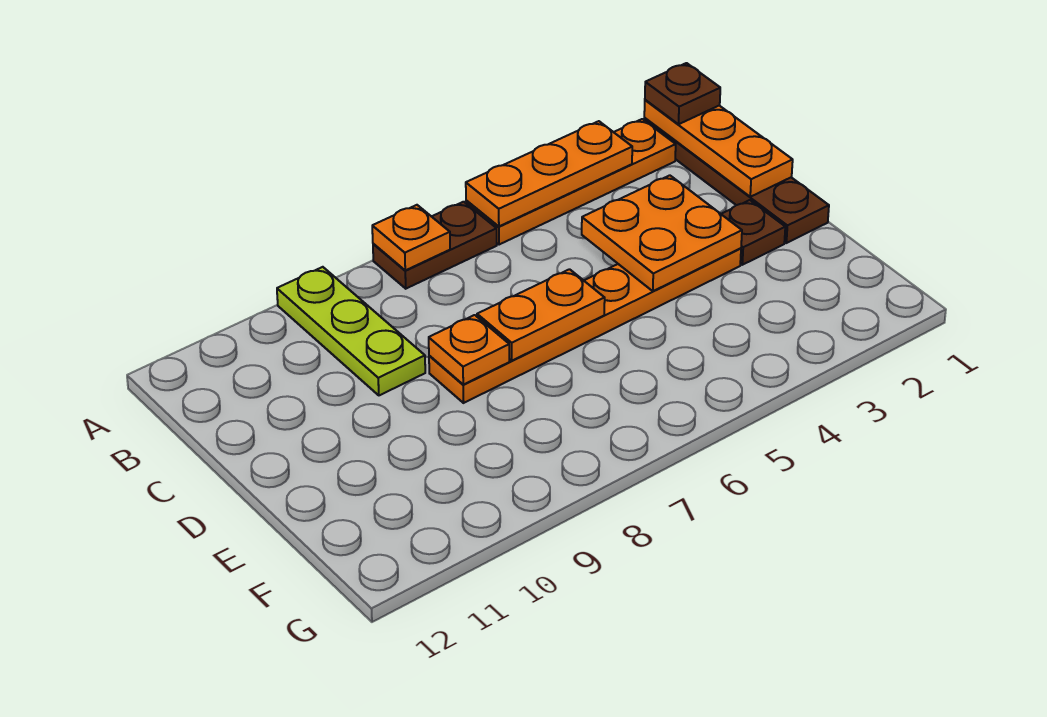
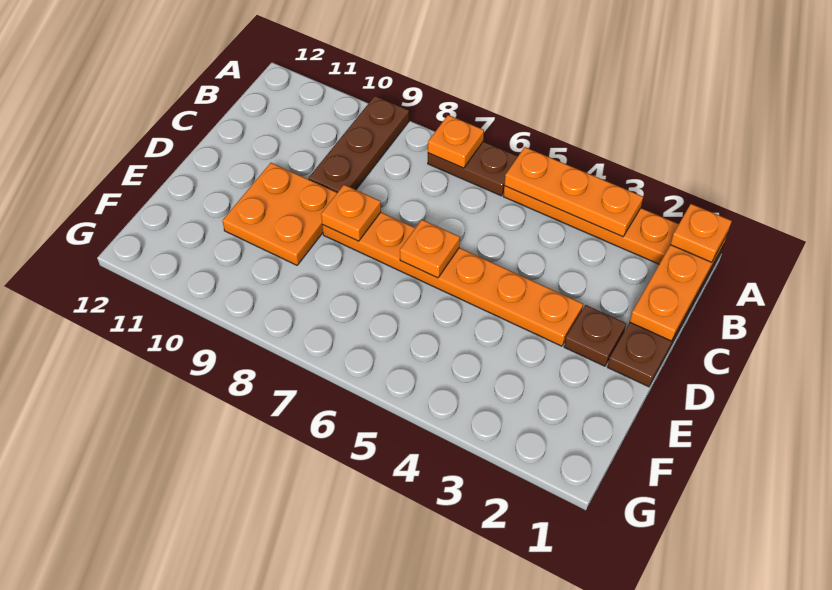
brown plate A1 level 3 -> orange plate A1 level 3
lime plate A9:C9 level 1 -> brown plate A9:C9 level 1
orange plate C3:D4 level 2 -> orange plate D9:E10 level 1
orange plate D6:D7 level 2 -> orange plate D6 level 2

